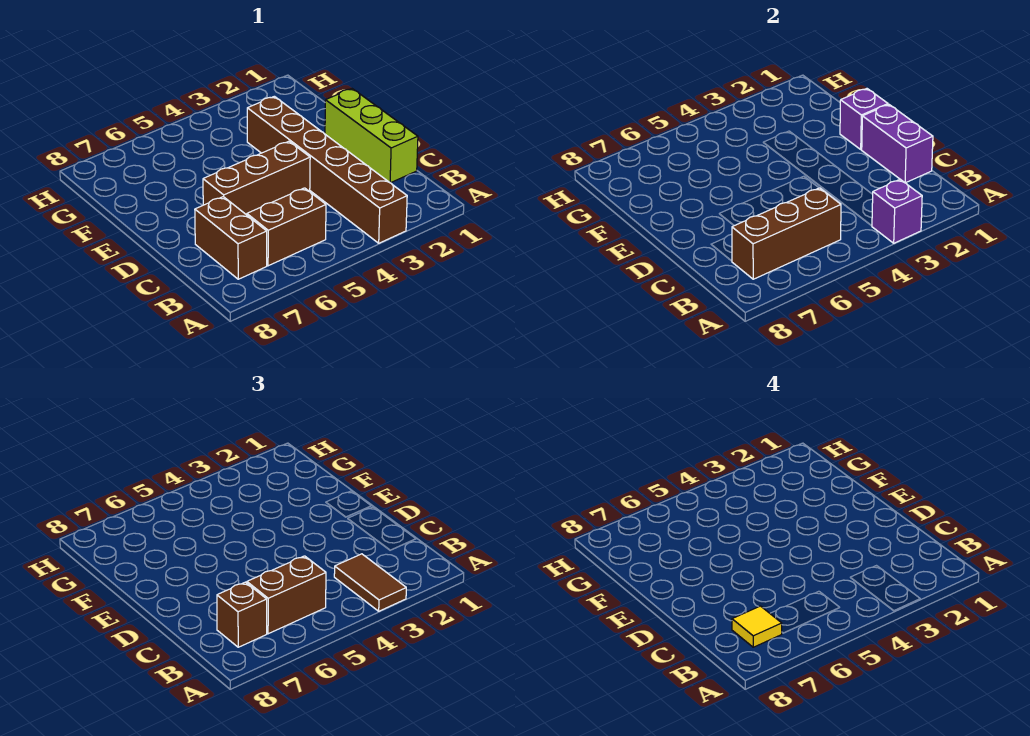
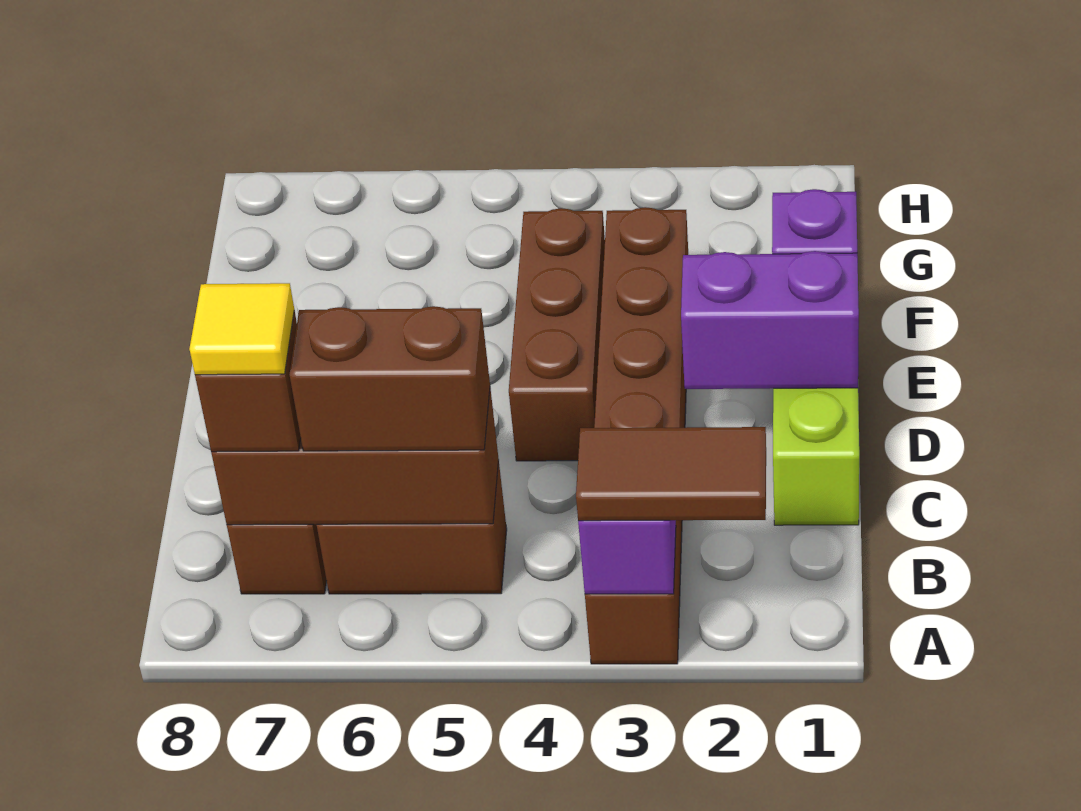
brown tile A3:B3 level 3 -> brown tile A2:A3 level 3
purple brick C1:D1 level 2 -> purple brick D1:D2 level 2
brown brick D4:D6 level 1 -> brown brick D4:F4 level 1

